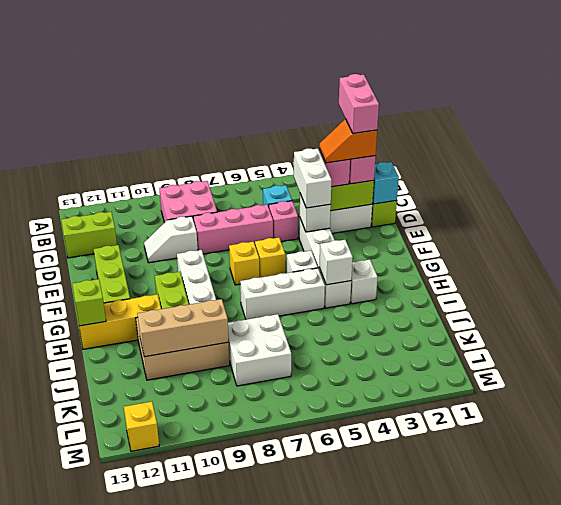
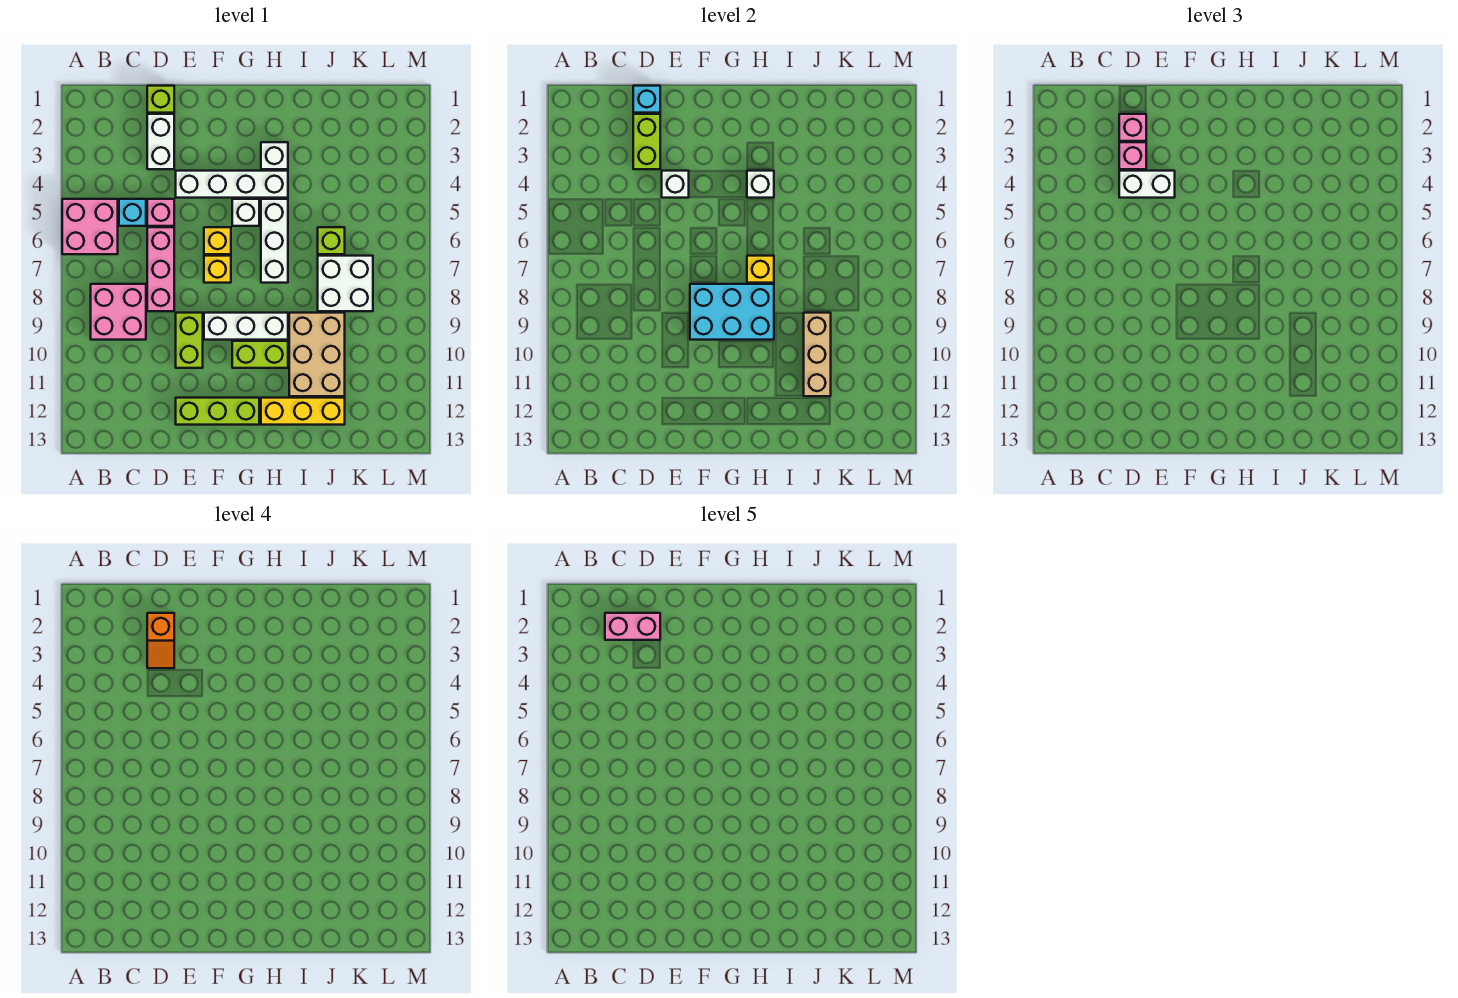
none -> pink brick A5:B6 level 1
lime brick C12:C13 level 1 -> lime brick E9:E10 level 1
white slope D9:D10 level 1 top 9 -> none
none -> cyan brick F8:H9 level 2
yellow brick H11:H13 level 1 -> yellow brick H12:J12 level 1
lime brick H13 level 2 -> lime brick J6 level 1
yellow brick M12 level 1 -> yellow brick H7 level 2

